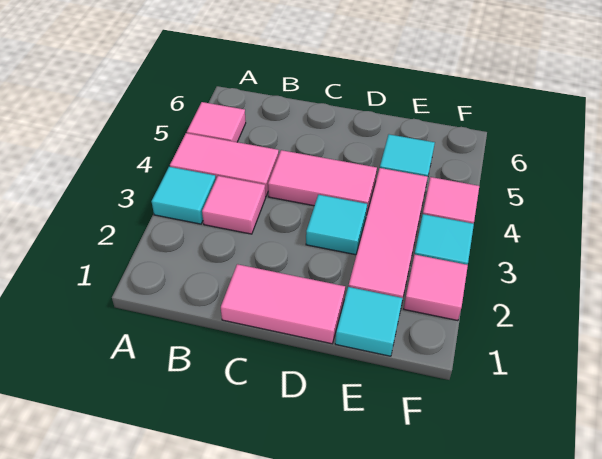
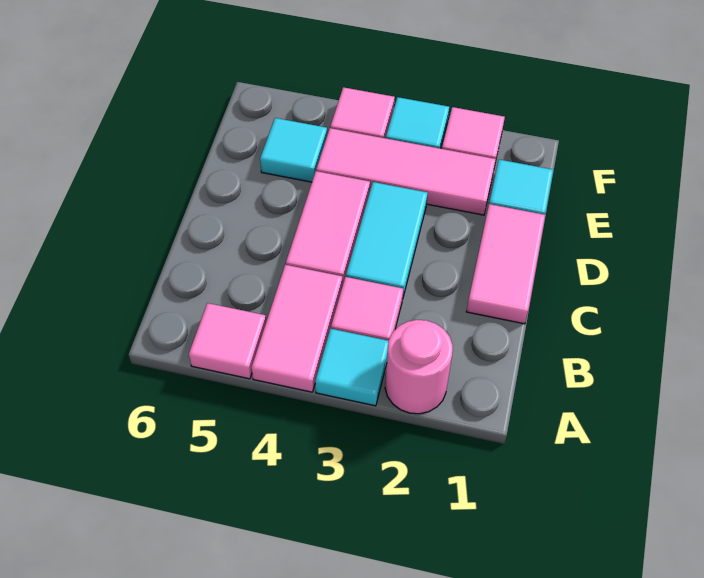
none -> pink round brick A2 level 1
cyan tile D3 level 1 -> cyan tile C3:D3 level 1

